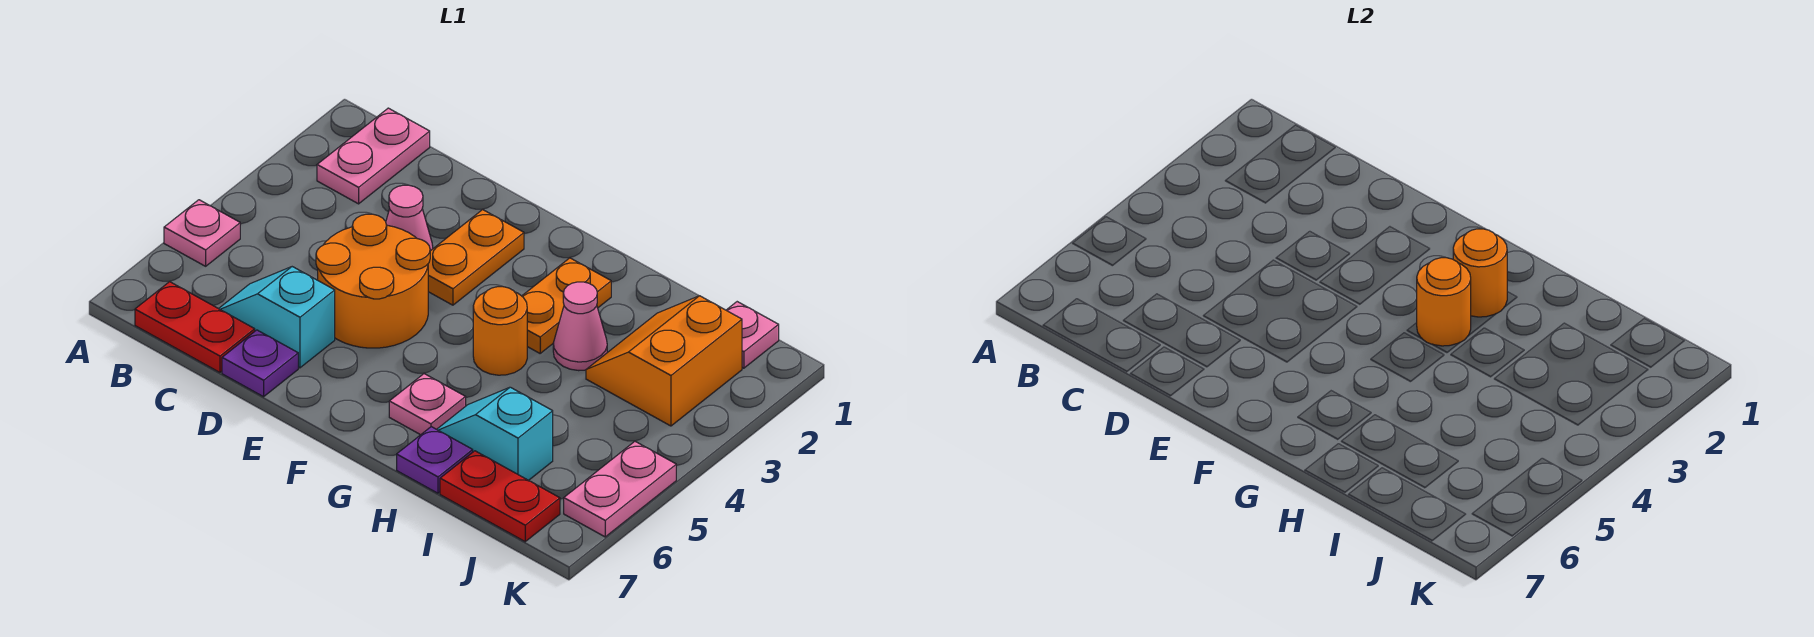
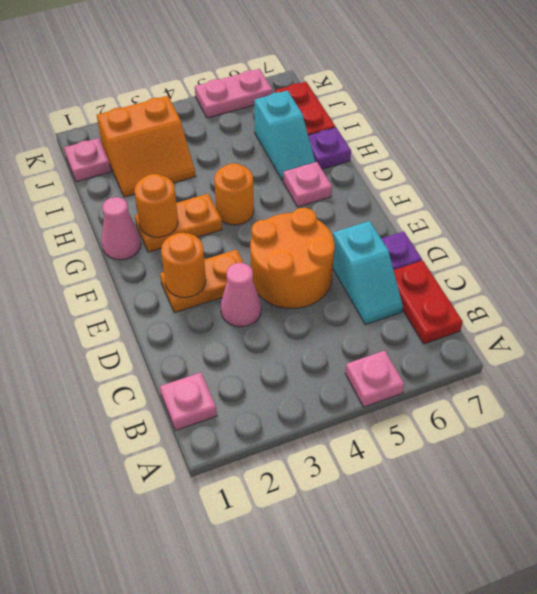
pink plate B1:B2 level 1 -> pink plate B1 level 1
orange round brick G3 level 2 -> orange round brick E2 level 2
pink cone H3 level 1 -> pink cone G1 level 1

